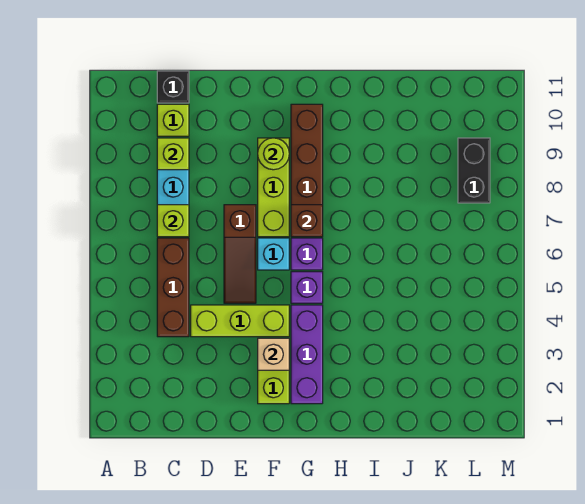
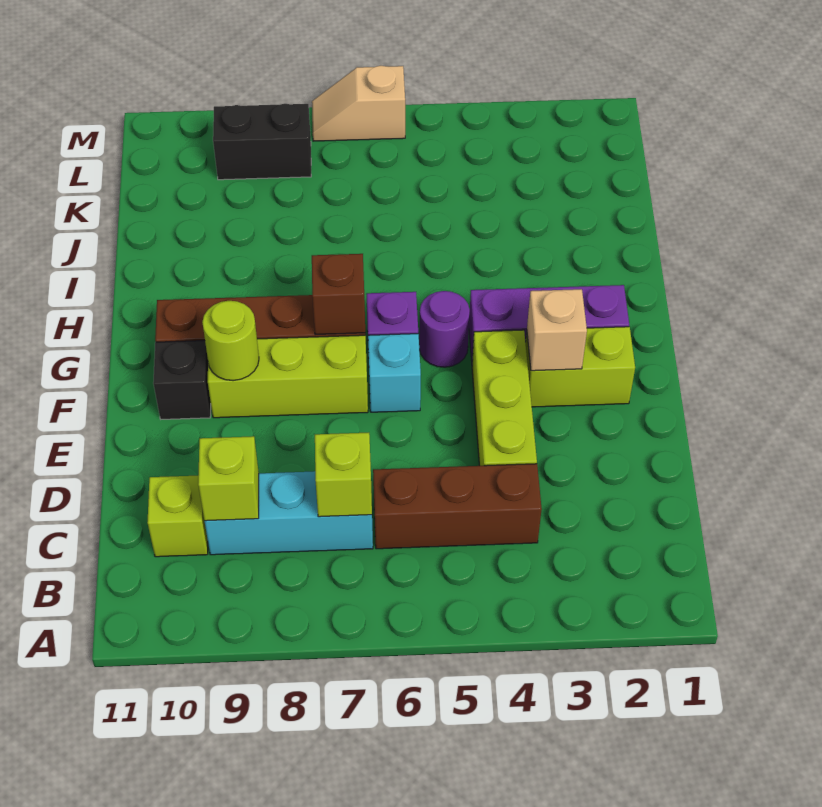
black brick C11 level 1 -> black brick F10 level 1
brown slope E5:E7 level 1 top 7 -> none
purple brick G5 level 1 -> purple round brick G5 level 1
none -> tan slope M6:M7 level 1 top 6

